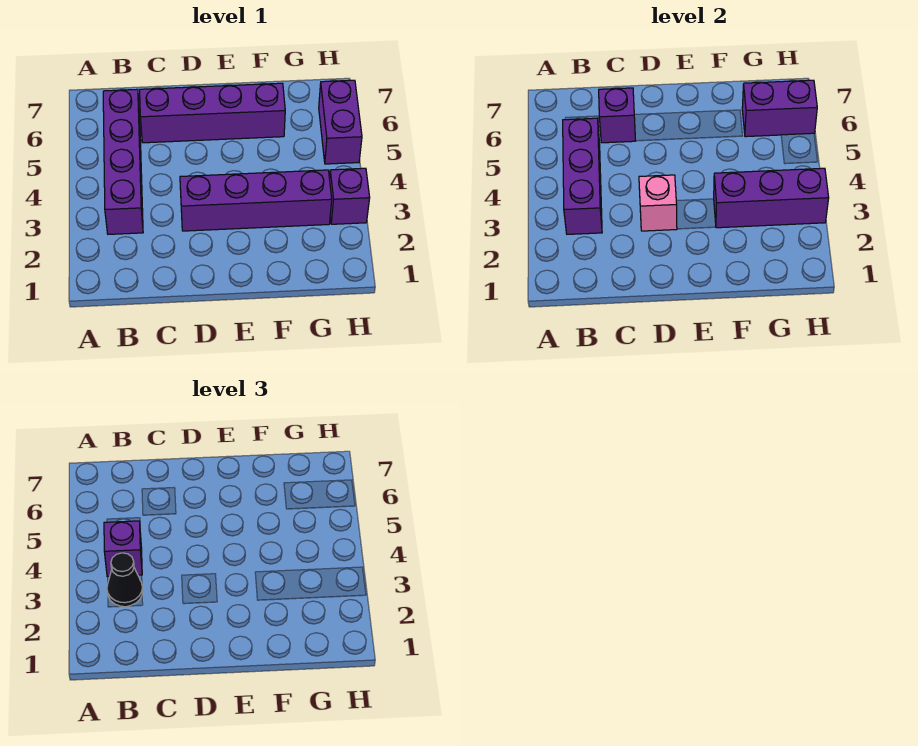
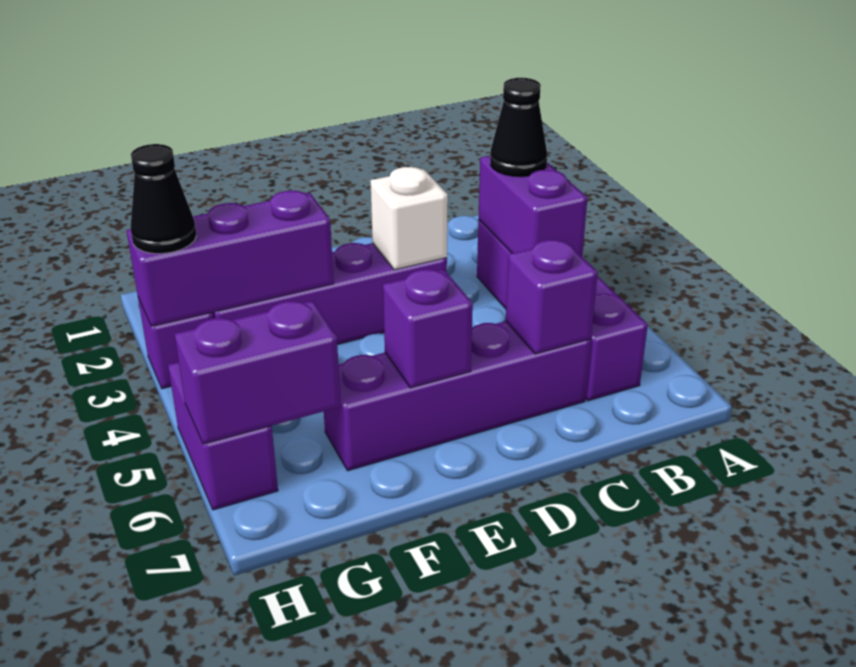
purple brick B3:B5 level 2 -> purple brick B3:B4 level 2
purple brick B4 level 3 -> purple brick E6 level 2
pink brick D3 level 2 -> white brick D3 level 2
none -> black cone H3 level 3

